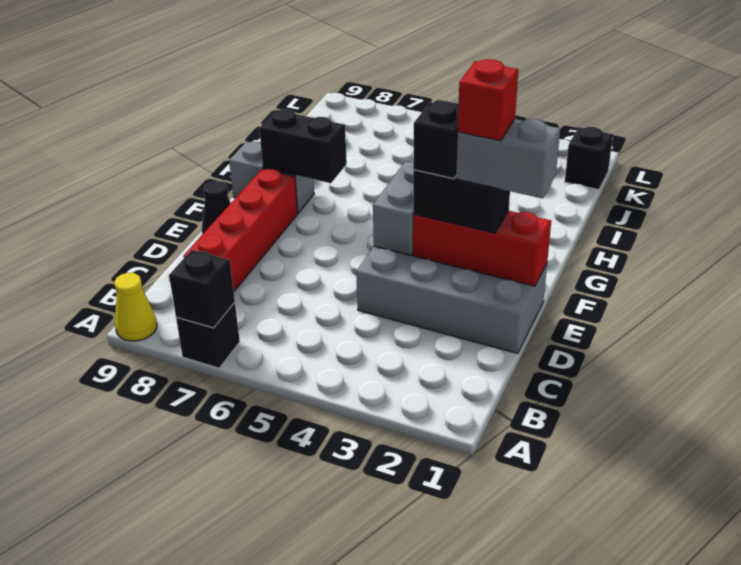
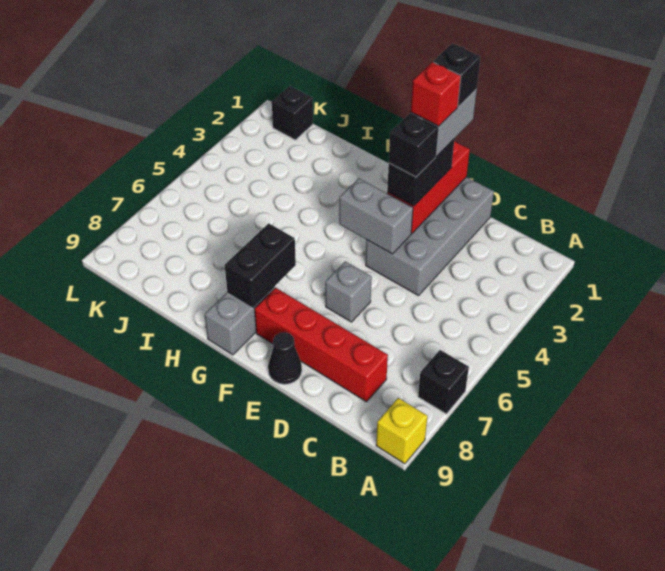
black brick A7 level 2 -> black brick E1 level 5
yellow cone A9 level 1 -> yellow brick A9 level 1
none -> grey brick E6 level 1

